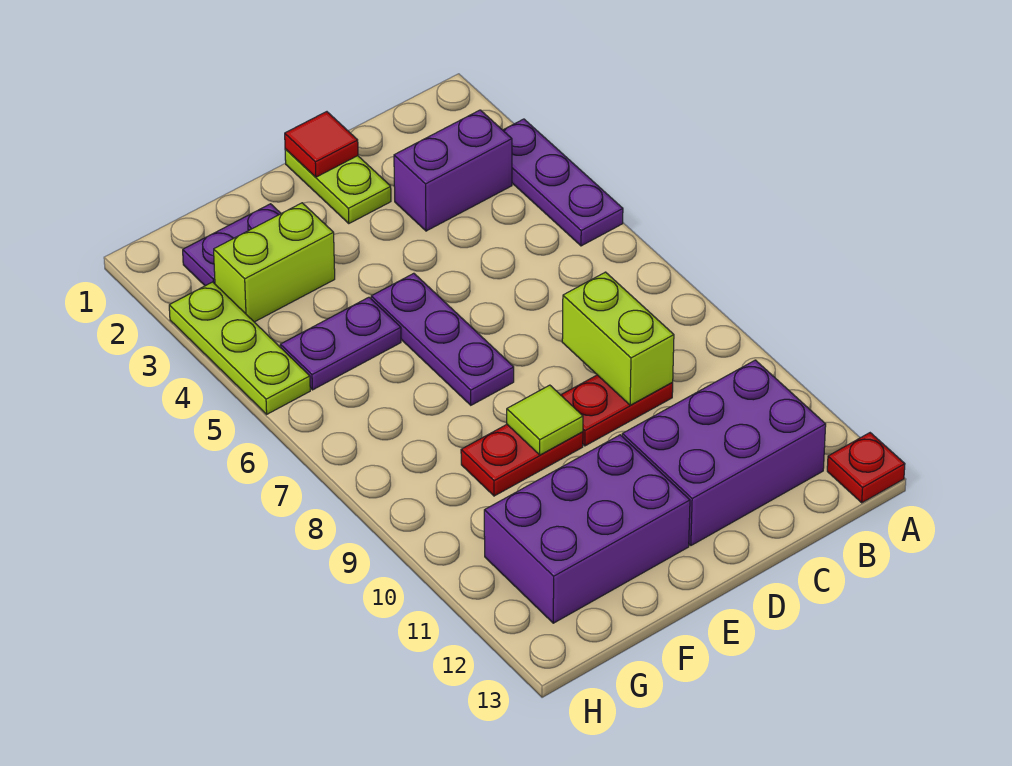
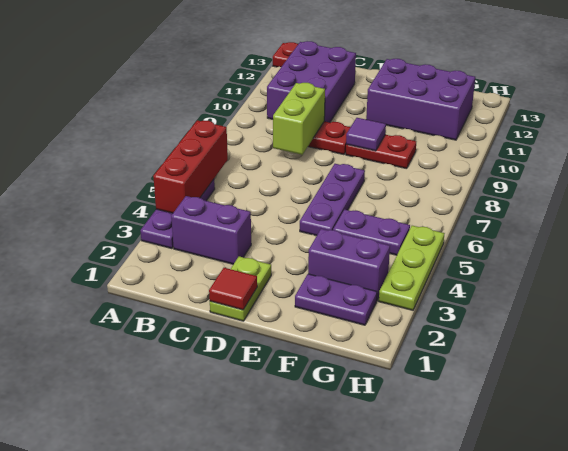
none -> red brick A4:A6 level 2
purple brick B11:D12 level 1 -> purple brick B10:C12 level 1
lime tile E9 level 2 -> purple tile E9 level 2
lime brick F3:G3 level 1 -> purple brick F3:G3 level 1

